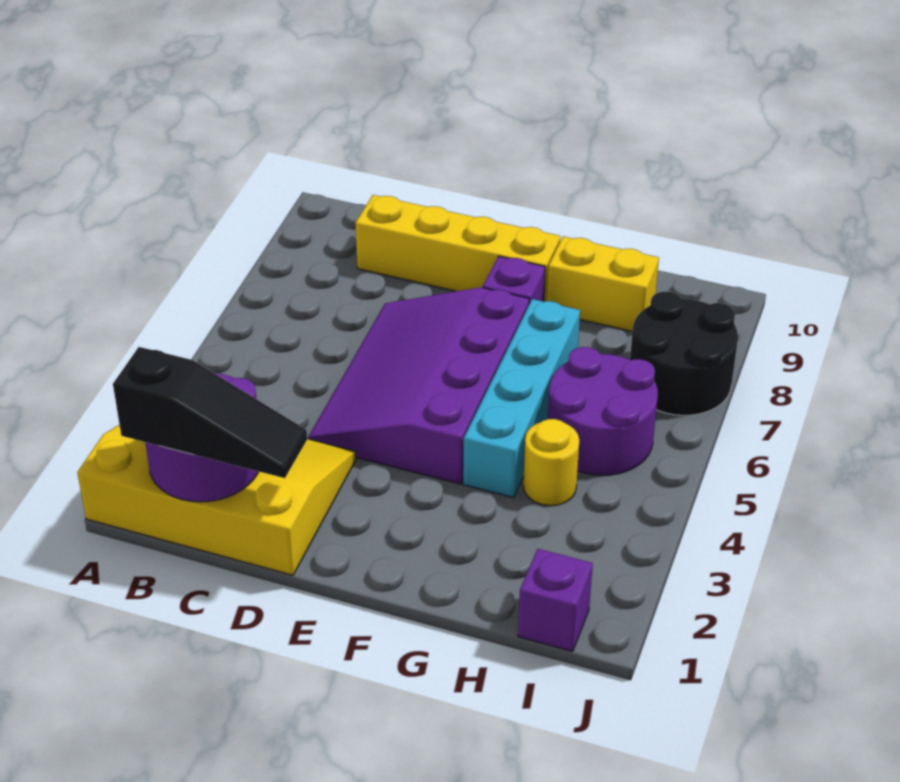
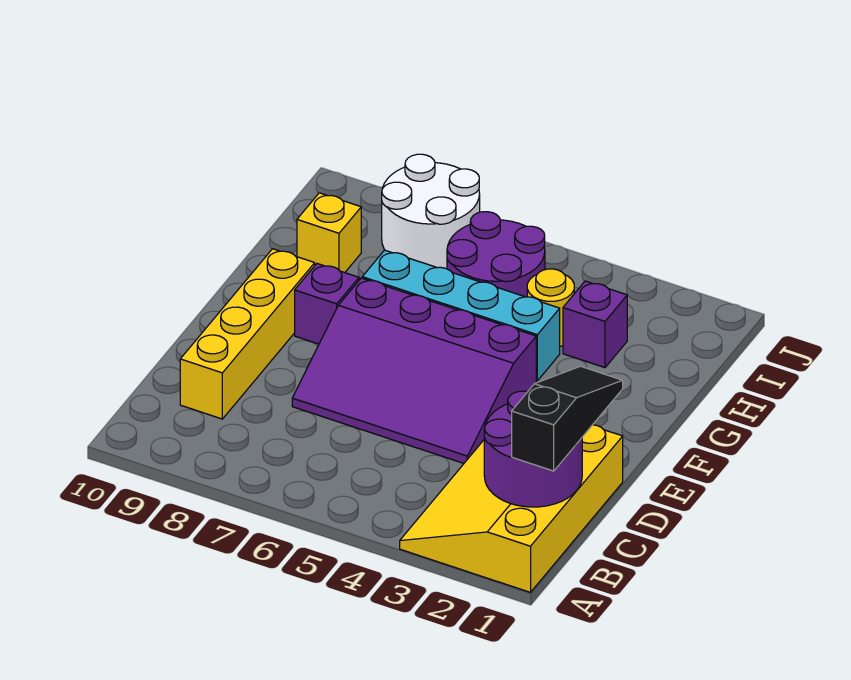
yellow brick G9:H9 level 1 -> yellow brick H9 level 1
purple brick I1 level 1 -> purple brick H3 level 1
black round brick I7:J8 level 1 -> white round brick I7:J8 level 1

